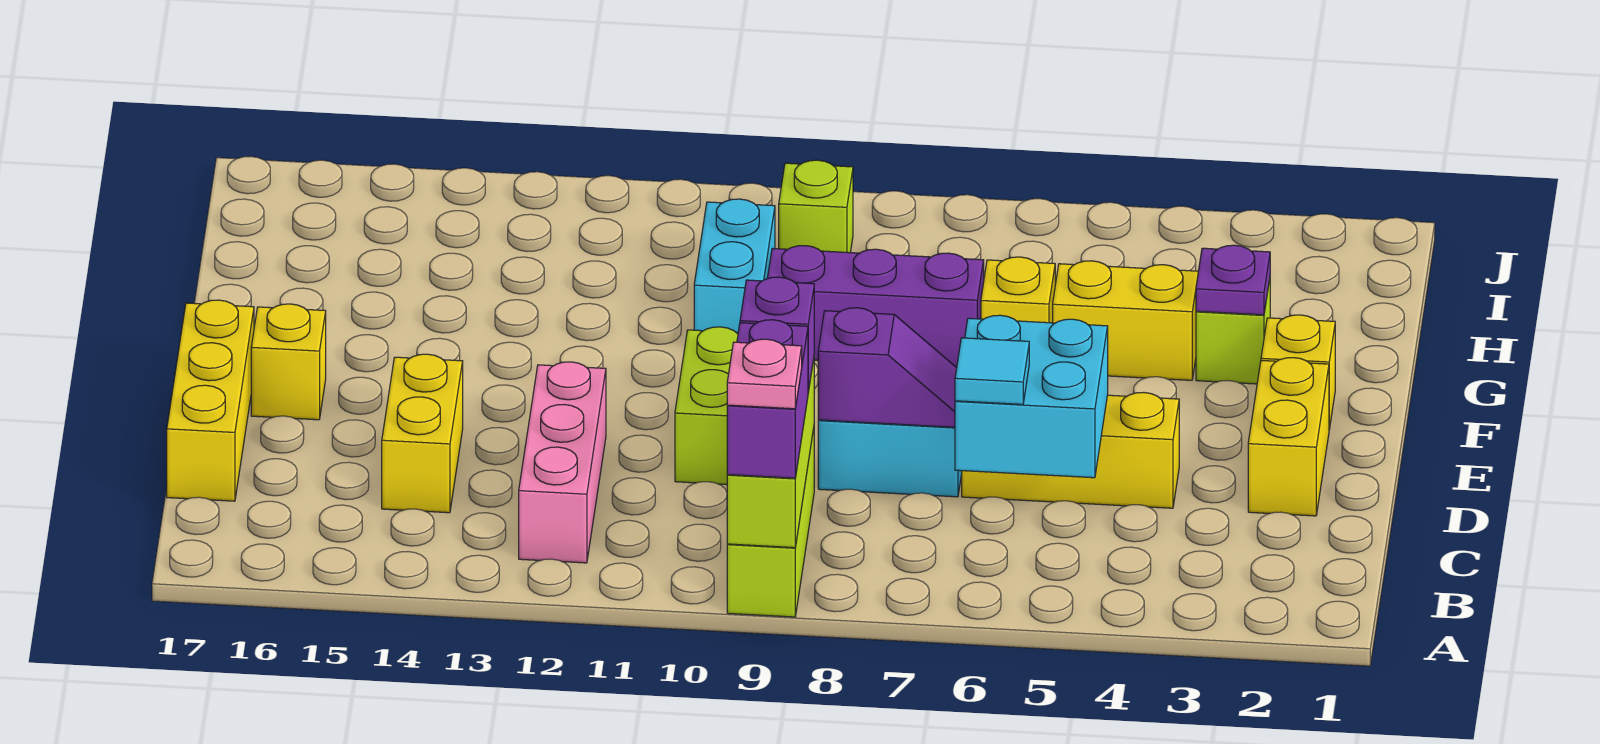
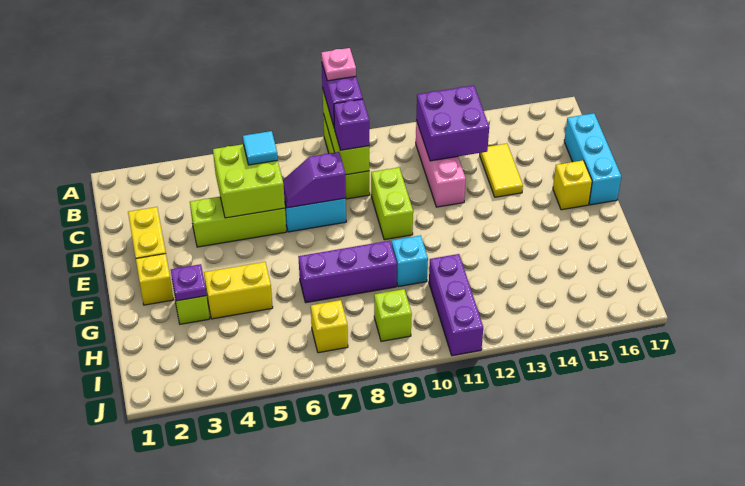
none -> purple brick B12:C13 level 2
cyan brick C5:D6 level 2 -> lime brick C5:D6 level 2
yellow brick C14:D14 level 1 -> yellow tile C14:D14 level 1
yellow brick C17:E17 level 1 -> cyan brick C17:E17 level 1
yellow brick D4:D6 level 1 -> lime brick D4:D6 level 1
yellow brick G6 level 1 -> yellow brick I7 level 1
cyan brick G10:H10 level 1 -> cyan brick G10 level 1
none -> purple brick H11:J11 level 1

